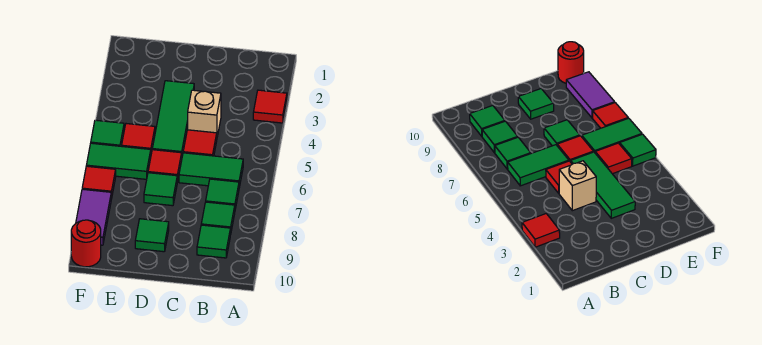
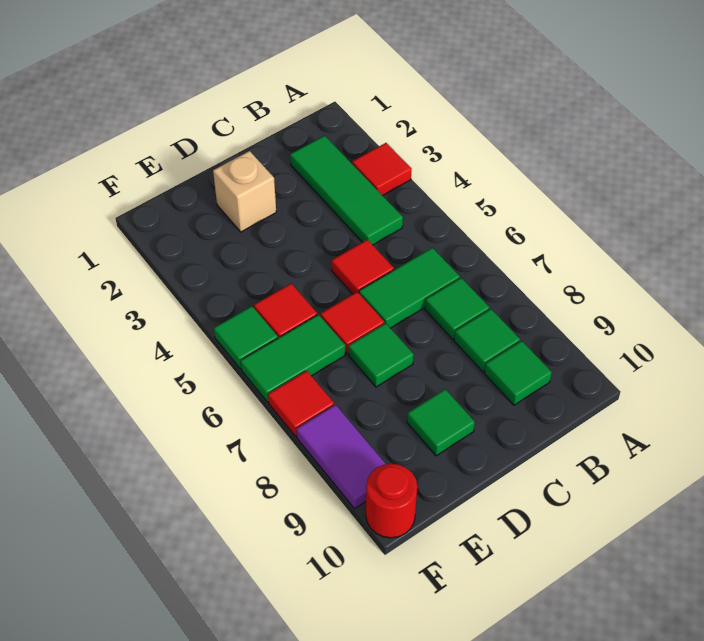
tan brick C4 level 1 -> tan brick D2 level 1
green tile D3:D5 level 1 -> green tile B2:B4 level 1

